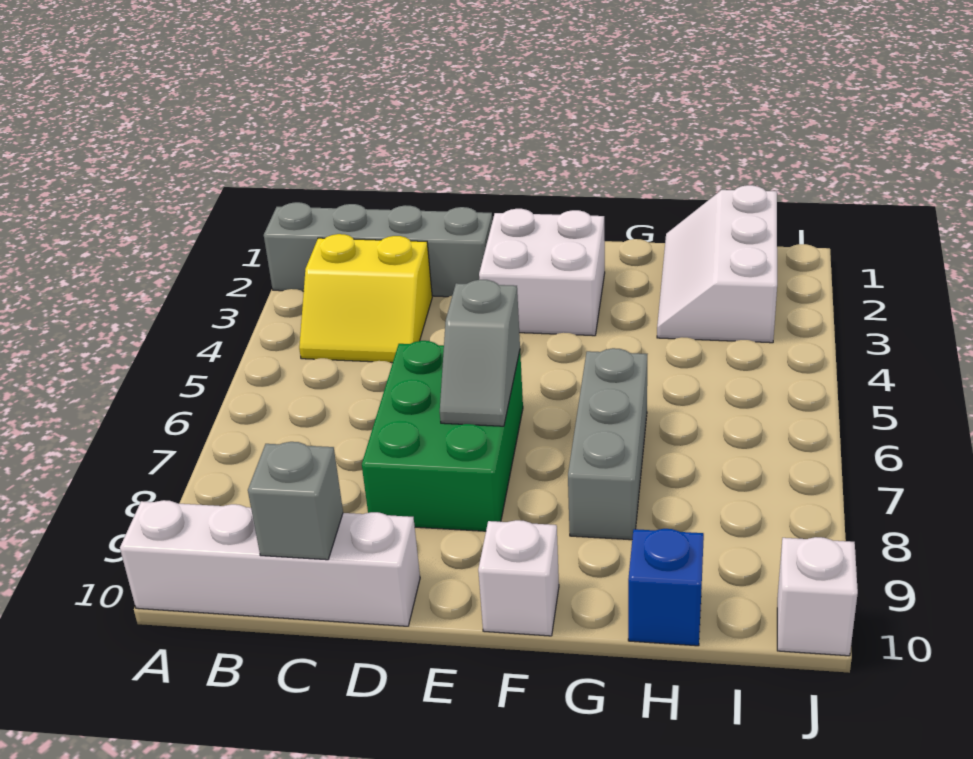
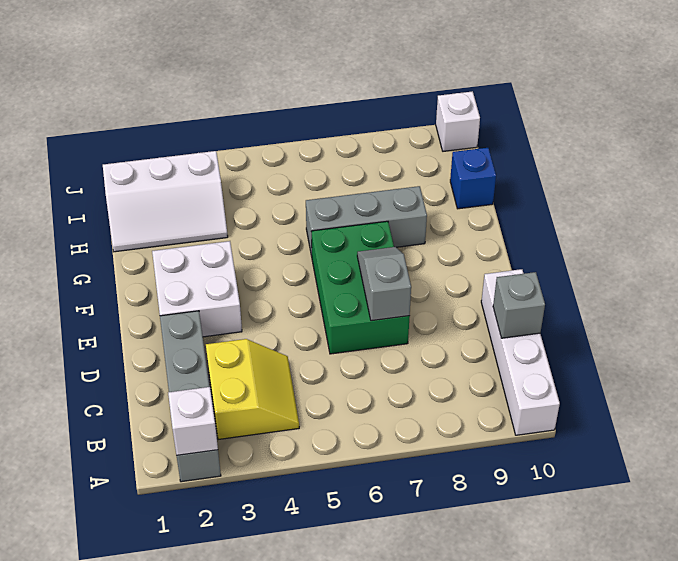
green brick D6:E8 level 1 -> green brick D6:F7 level 1
grey slope E6:E7 level 2 top 6 -> grey slope D7:E7 level 2 top D
white brick F10 level 1 -> white brick A2 level 2

